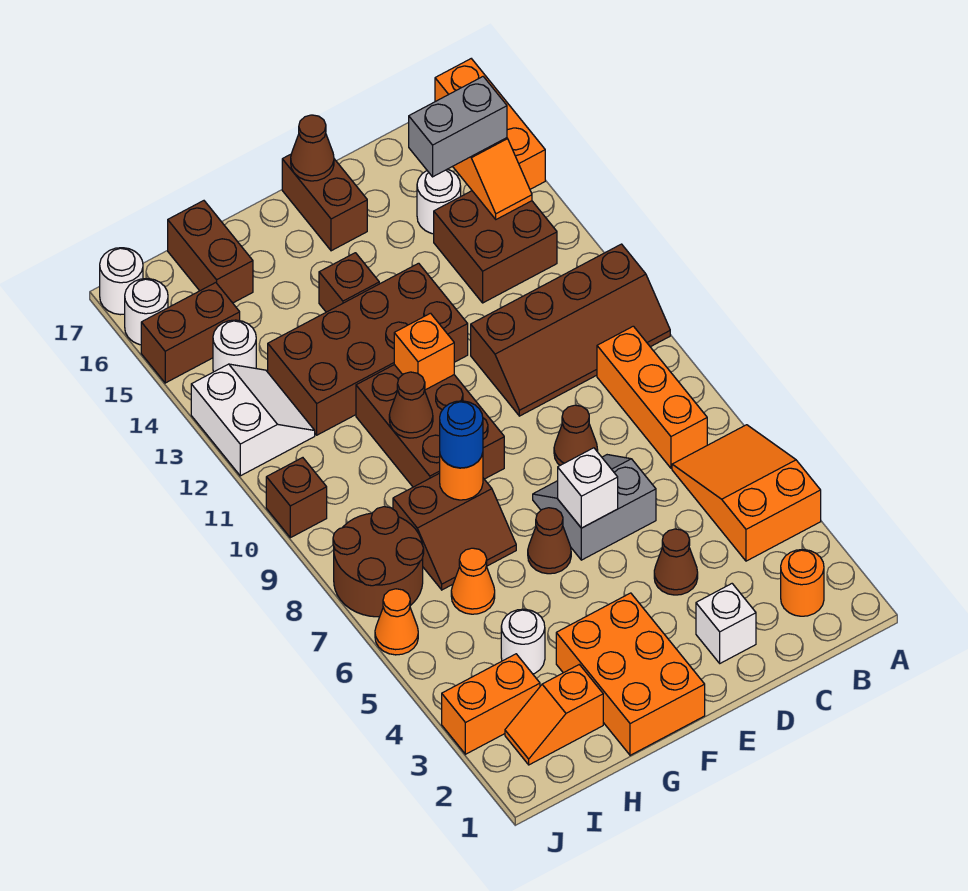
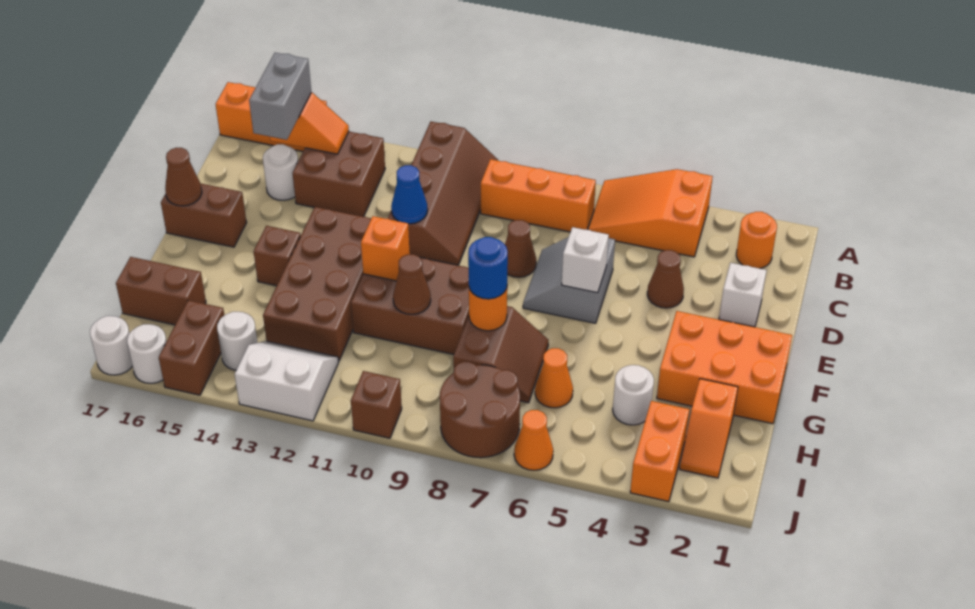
none -> blue cone D11 level 2
brown cone F6 level 1 -> none

